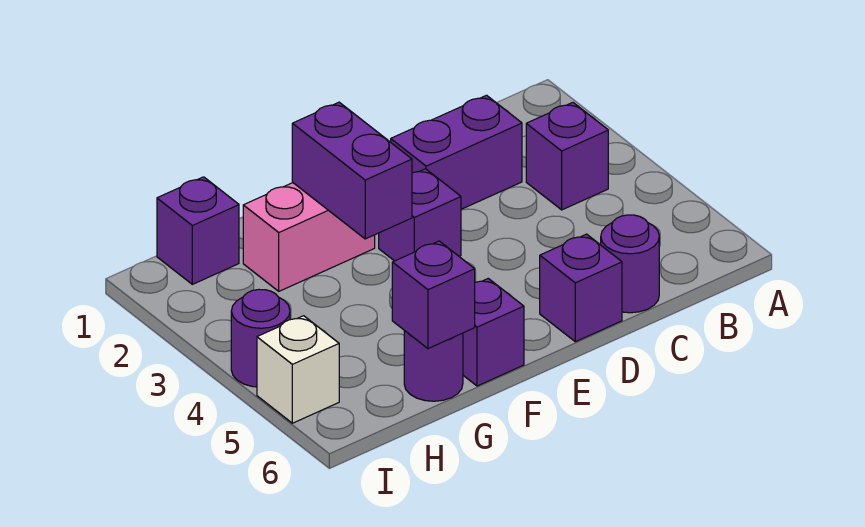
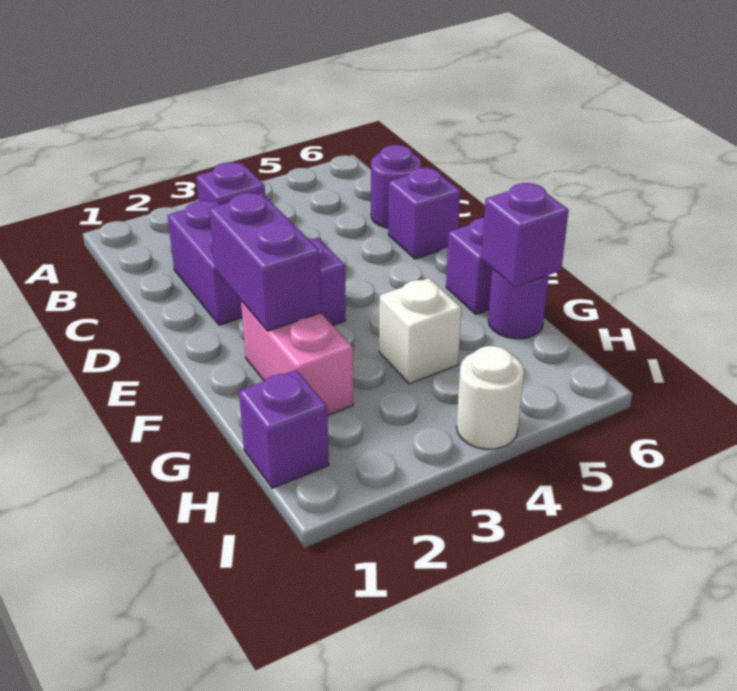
purple brick F2:F3 level 2 -> purple brick E2:F2 level 2
purple round brick I4 level 1 -> white round brick I4 level 1
white brick I5 level 1 -> white brick G4 level 1

